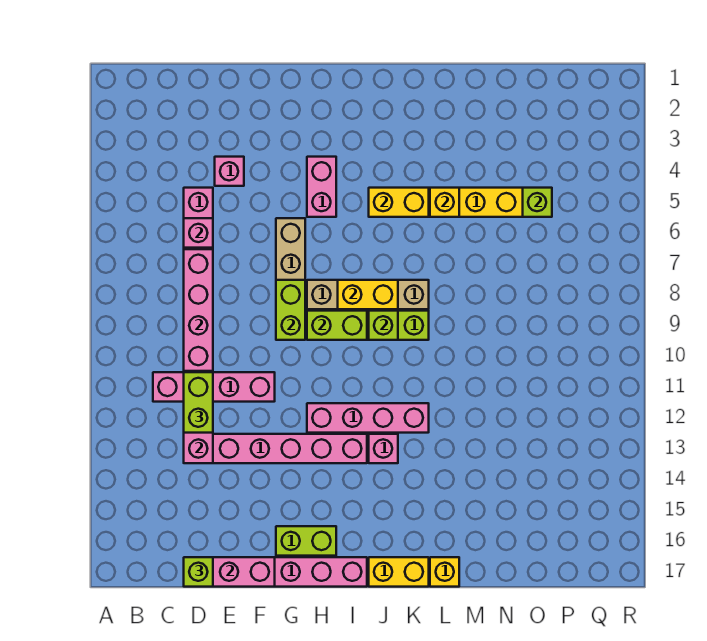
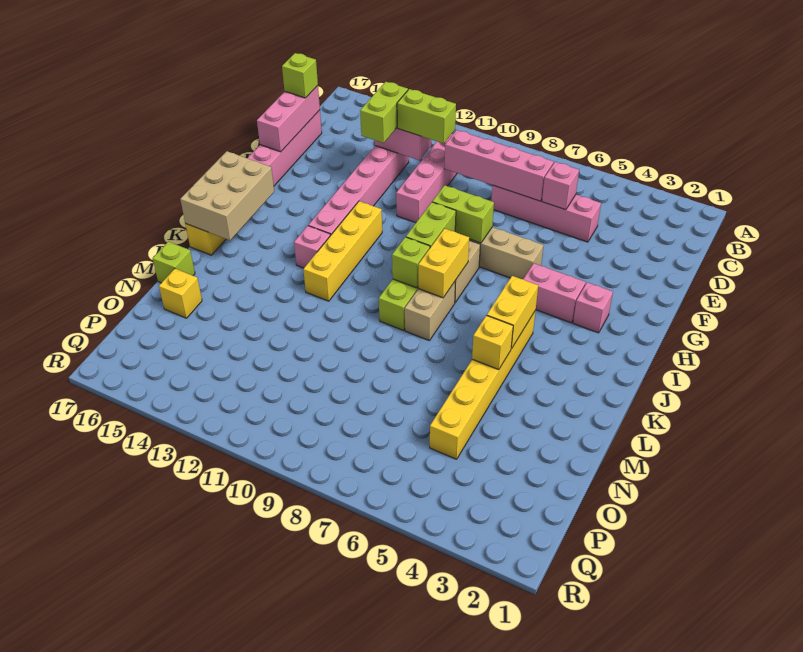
pink brick E4 level 1 -> pink brick H3 level 1
lime brick G16:H16 level 1 -> lime brick D13:E13 level 3
pink brick H12:K12 level 1 -> yellow brick H12:K12 level 1
none -> tan brick I16:K17 level 2
yellow brick L17 level 1 -> yellow brick N16 level 1
lime brick O5 level 2 -> lime brick M17 level 1

